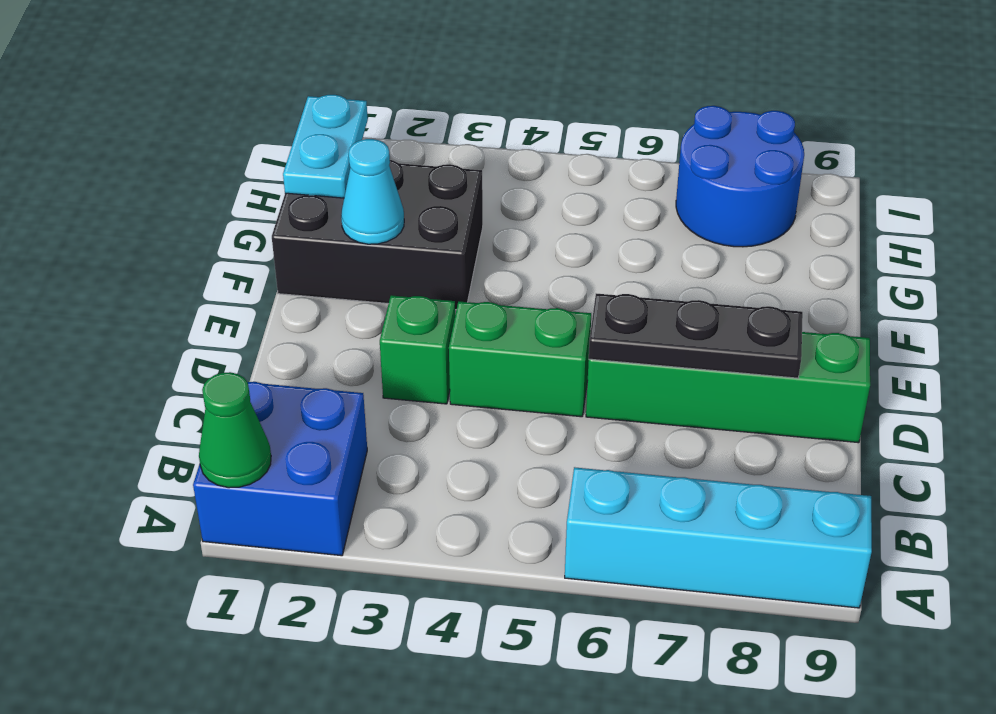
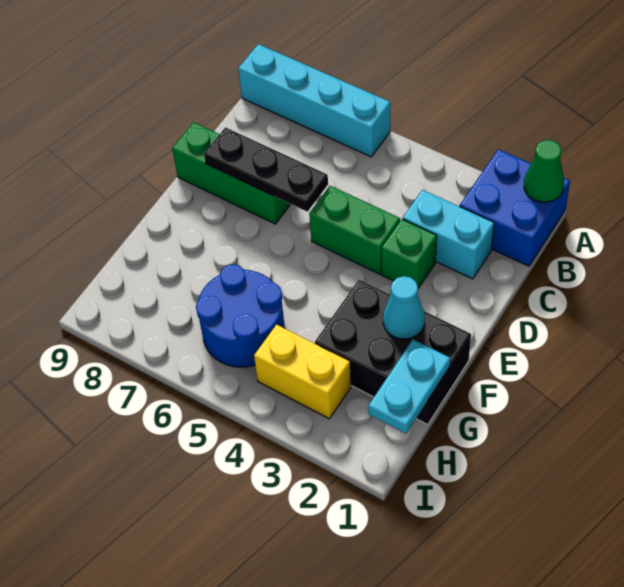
none -> cyan brick C2:C3 level 1
green brick D6:D9 level 1 -> green brick D7:D9 level 1
none -> yellow brick H3:H4 level 1
blue round brick H7:I8 level 1 -> blue round brick G5:H6 level 1

